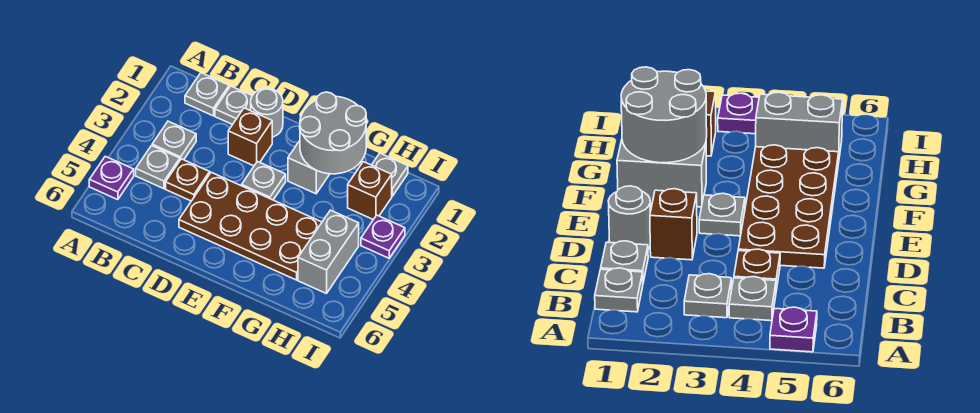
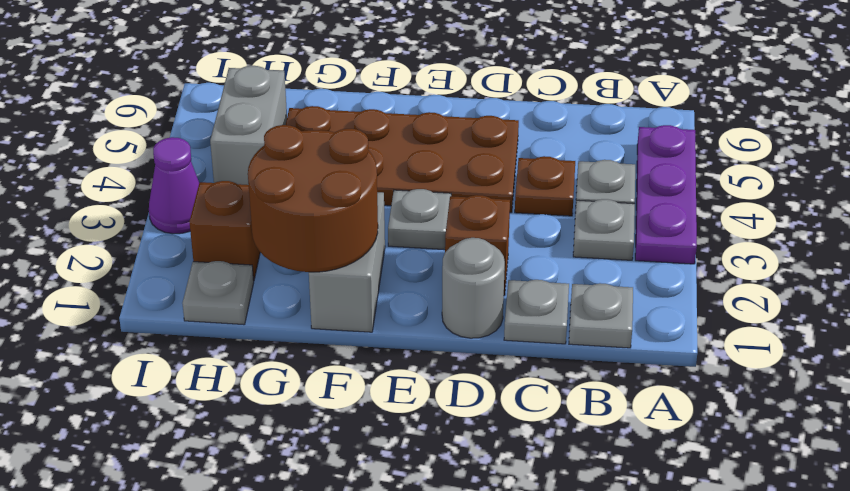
purple plate A5 level 1 -> purple plate A3:A5 level 1
grey round brick F1:G2 level 2 -> brown round brick F1:G2 level 2
purple plate I3 level 1 -> purple cone I3 level 1

